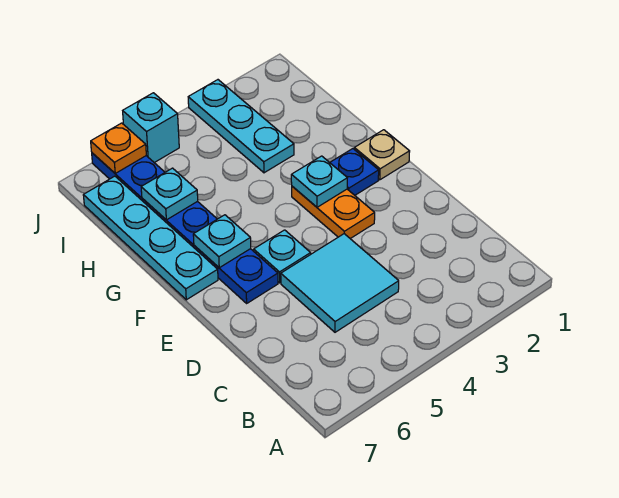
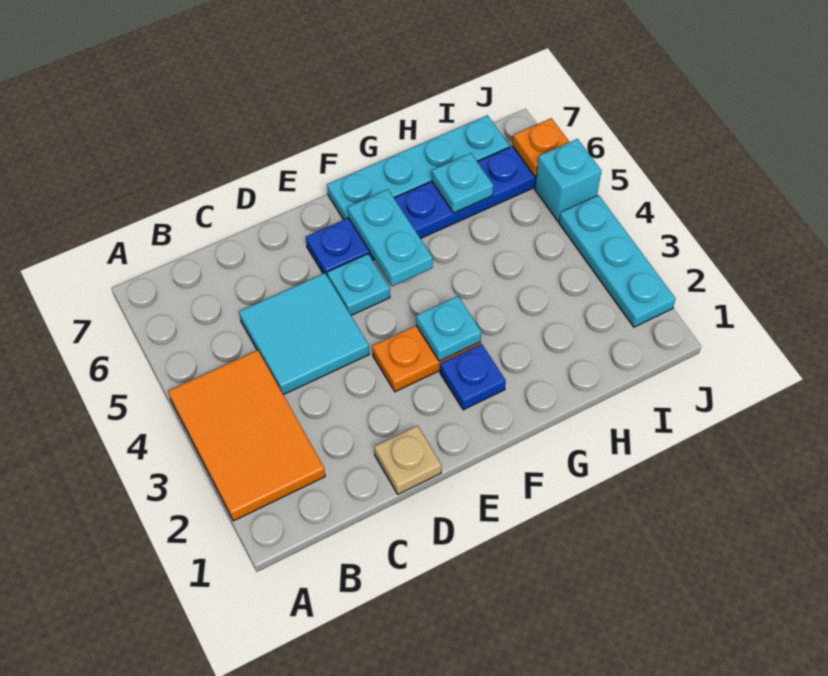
none -> orange tile A2:B4 level 1
tan plate F1 level 1 -> tan plate D1 level 1
cyan plate F6 level 2 -> cyan plate F5:F6 level 2
cyan plate H3:J3 level 1 -> cyan plate J2:J4 level 1

